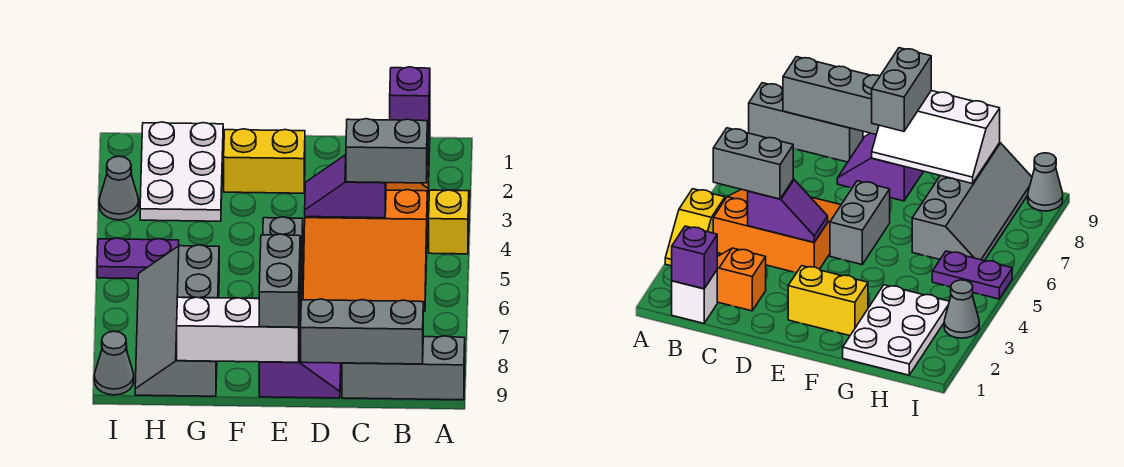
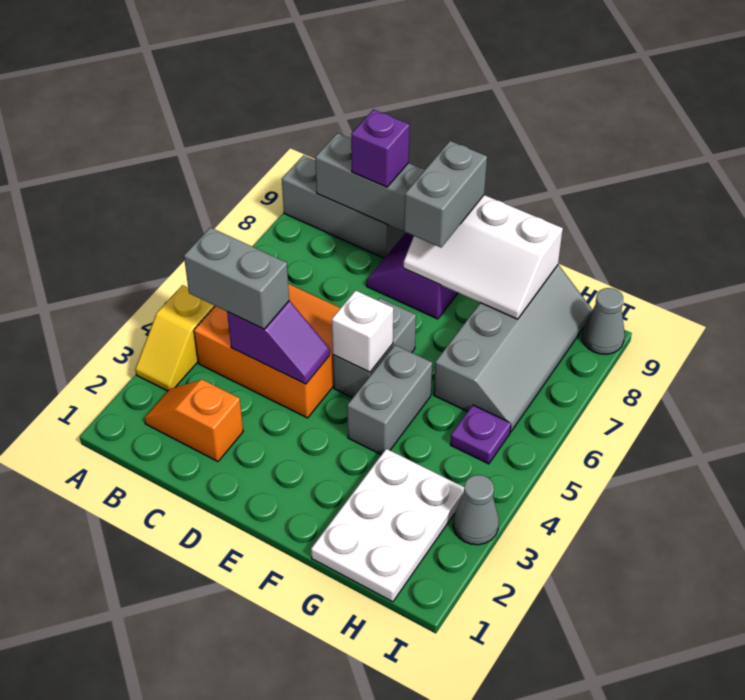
white brick B1 level 1 -> white brick E5 level 2
purple brick B1 level 2 -> purple brick C9 level 3
yellow brick E2:F2 level 1 -> none
none -> grey brick F4:F5 level 1
purple plate H5:I5 level 1 -> purple plate H5 level 1

